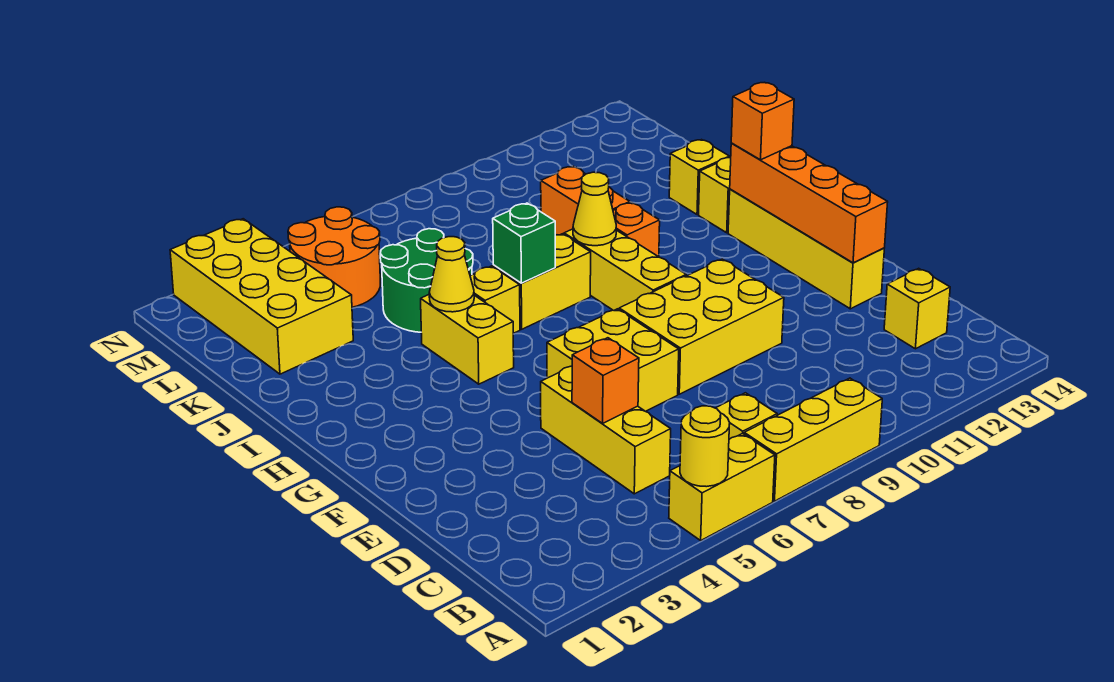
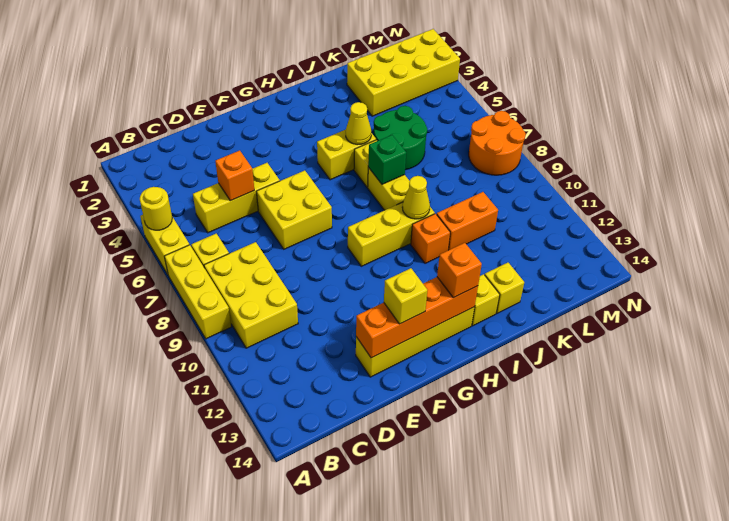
yellow brick C13 level 1 -> yellow brick F13 level 3
yellow brick E8:F10 level 1 -> yellow brick B8:C10 level 1
orange round brick L4:M5 level 1 -> orange round brick M7:N8 level 1

